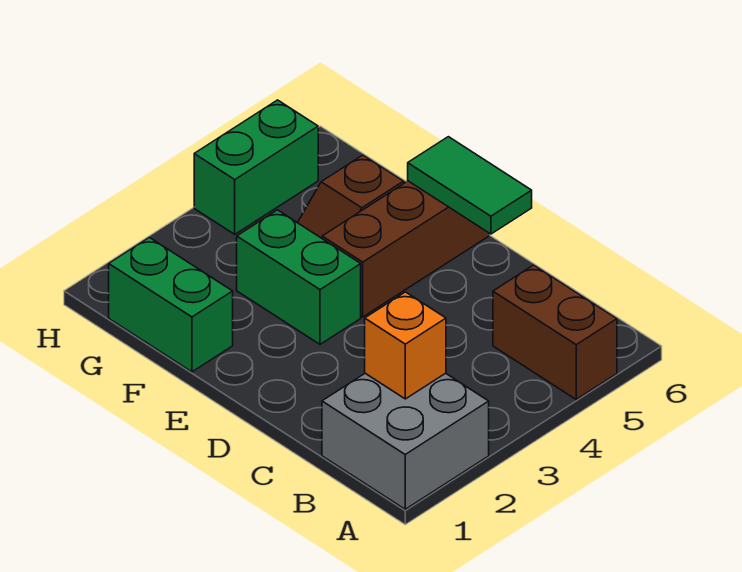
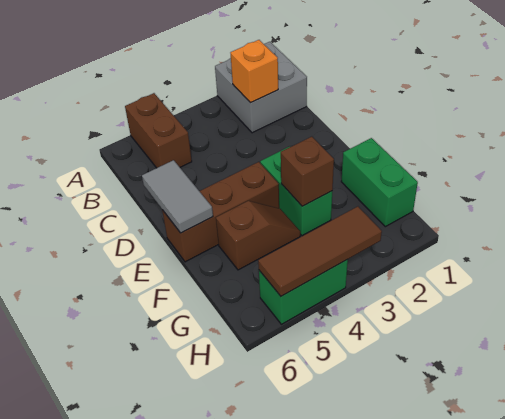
green tile D6:E6 level 2 -> grey tile D6:E6 level 2
none -> brown brick F3 level 2
none -> brown tile H3:H5 level 2

